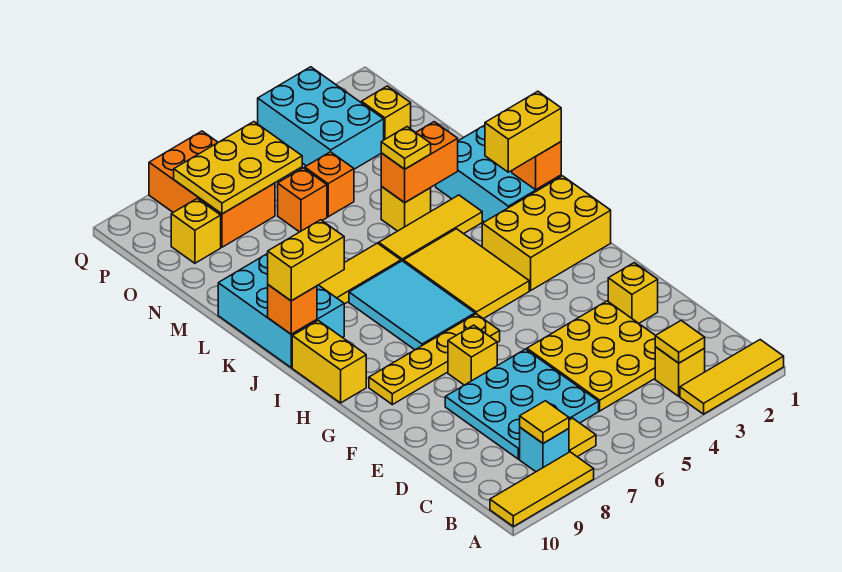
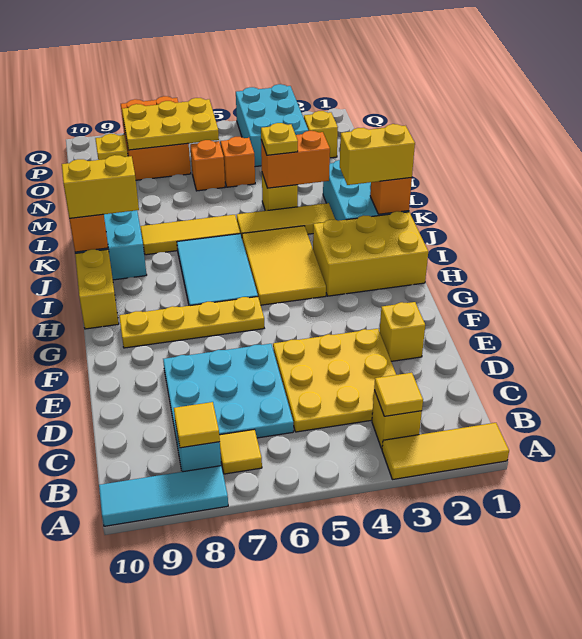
yellow tile A8:A10 level 1 -> cyan tile A8:A10 level 1
yellow brick F7 level 1 -> none

